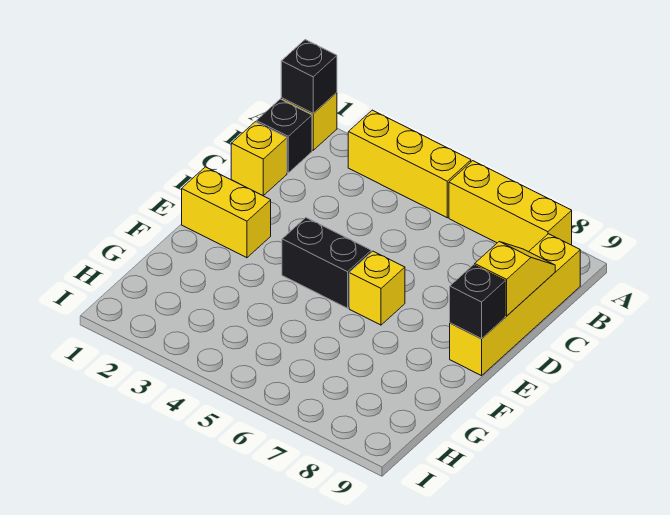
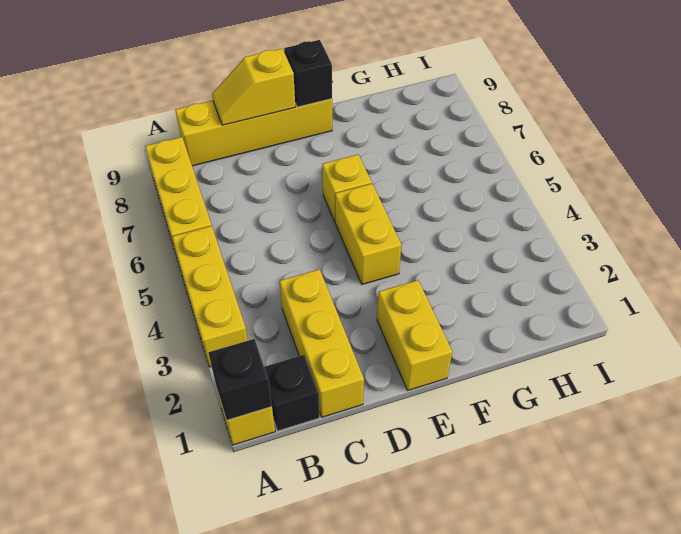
yellow brick C1 level 1 -> yellow brick C1:C3 level 1
black brick E4:E5 level 1 -> yellow brick E4:E5 level 1

